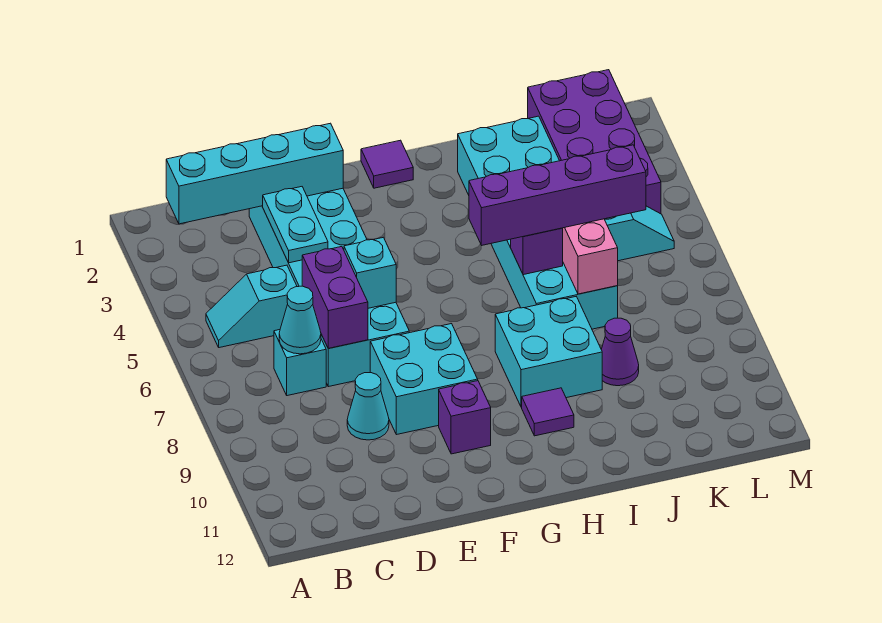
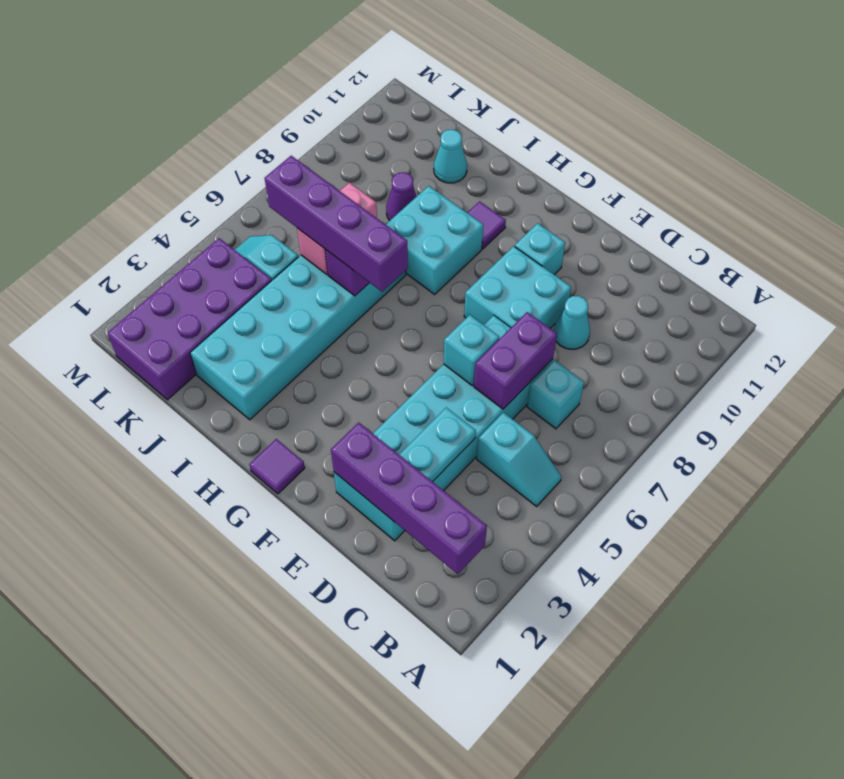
cyan brick B2:E2 level 2 -> purple brick B2:E2 level 2
cyan cone C7 level 2 -> cyan cone J11 level 1
purple brick F10 level 1 -> cyan brick F10 level 1

